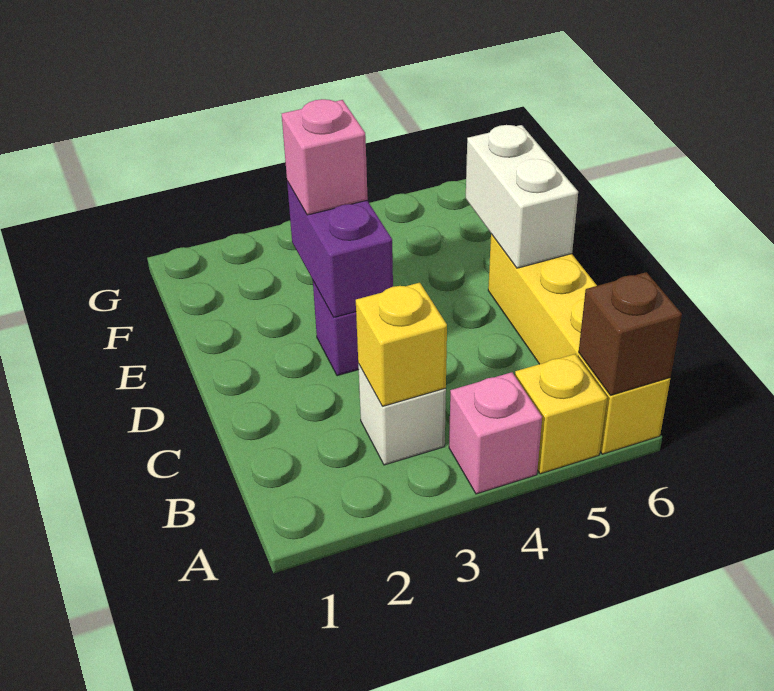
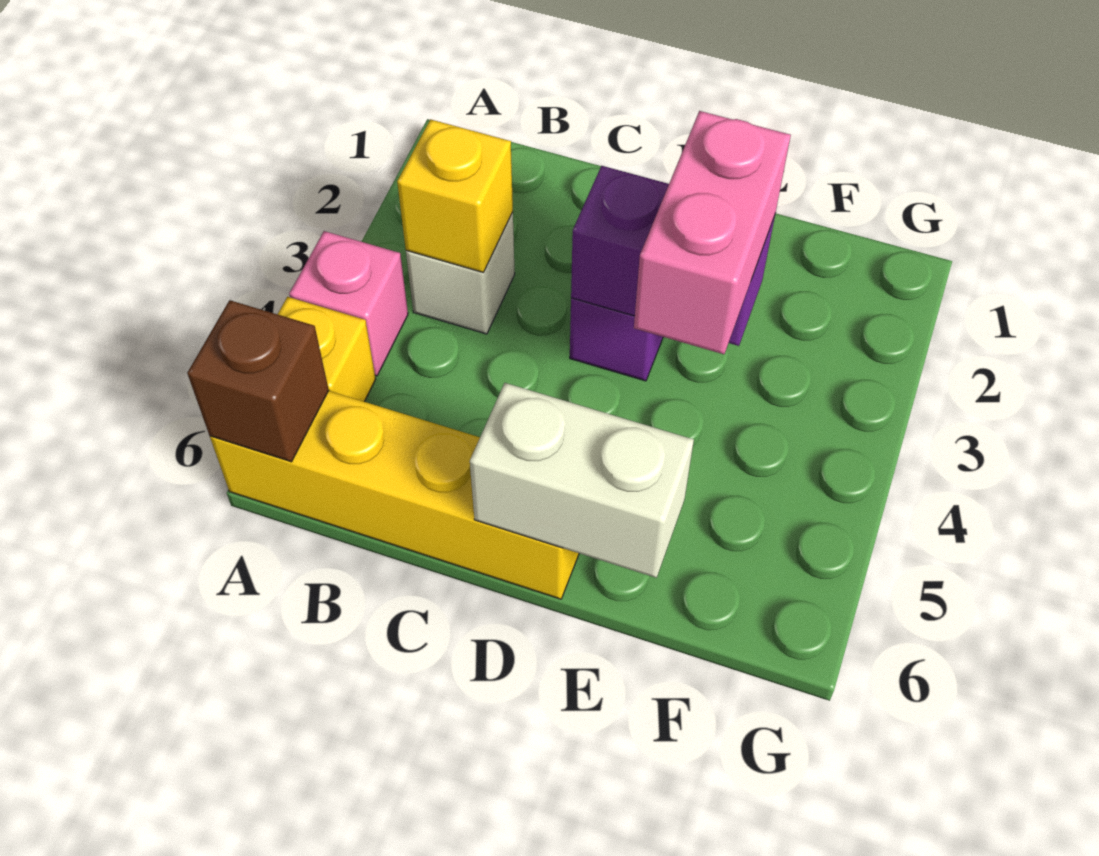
pink brick E3 level 3 -> pink brick E3:E4 level 3

